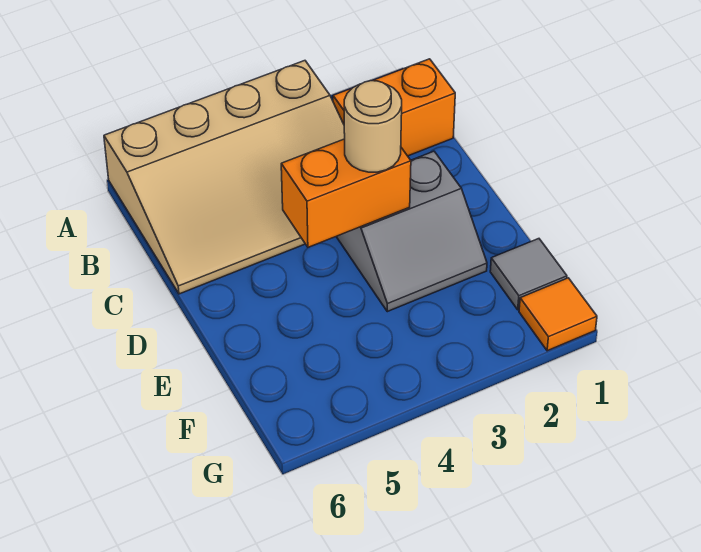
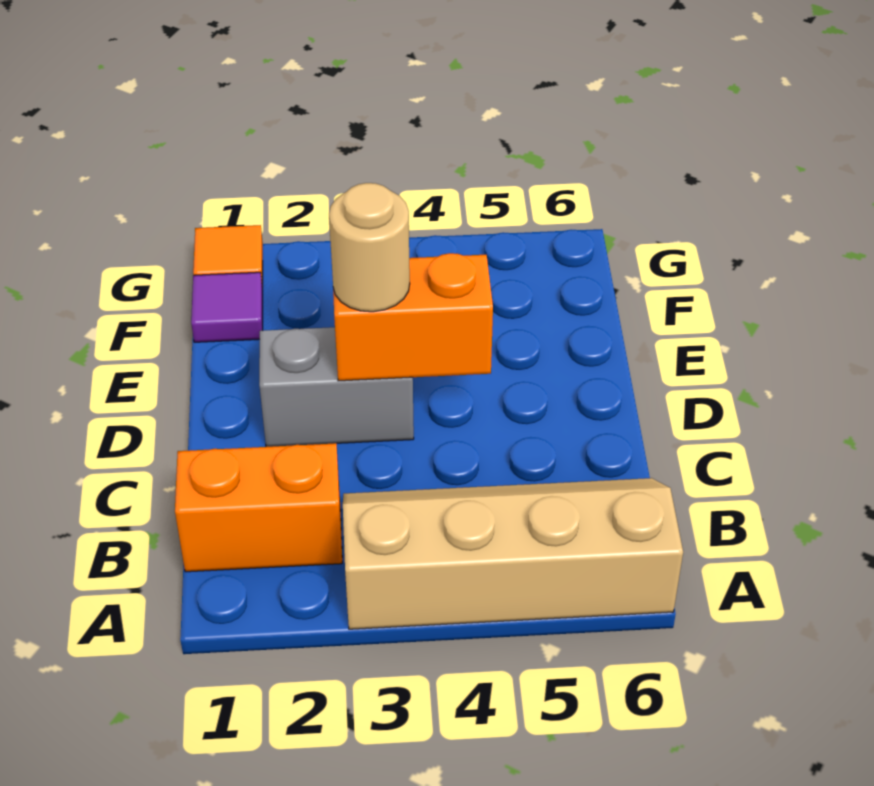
tan slope A3:C6 level 1 top A -> tan slope A3:B6 level 1 top A
grey tile F1 level 1 -> purple tile F1 level 1

